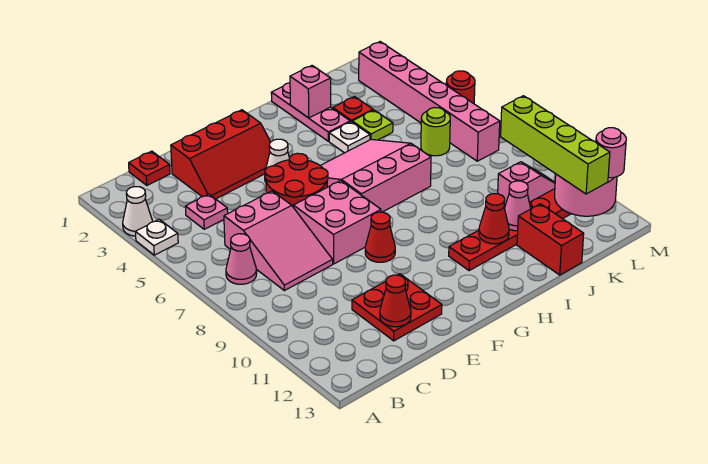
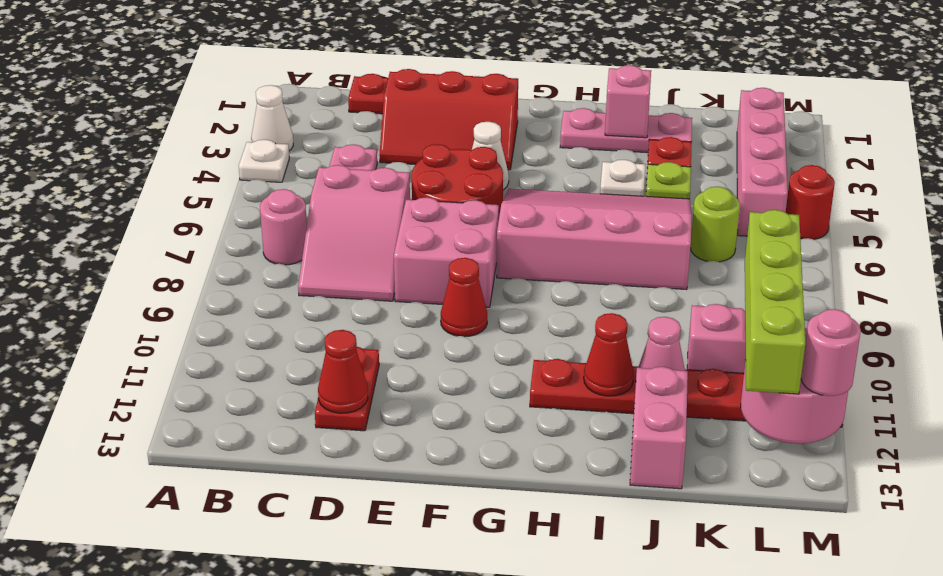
pink cone B7 level 1 -> pink round brick B7 level 1
red plate D11:E12 level 1 -> red plate D11:D12 level 1
pink slope G5:I7 level 1 top 7 -> pink slope G5:J7 level 1 top 7
pink plate I1:I3 level 1 -> pink plate H2:J2 level 1
red brick J12:J13 level 1 -> pink brick J12:J13 level 1
pink brick L2:L7 level 1 -> pink brick L2:L5 level 1

